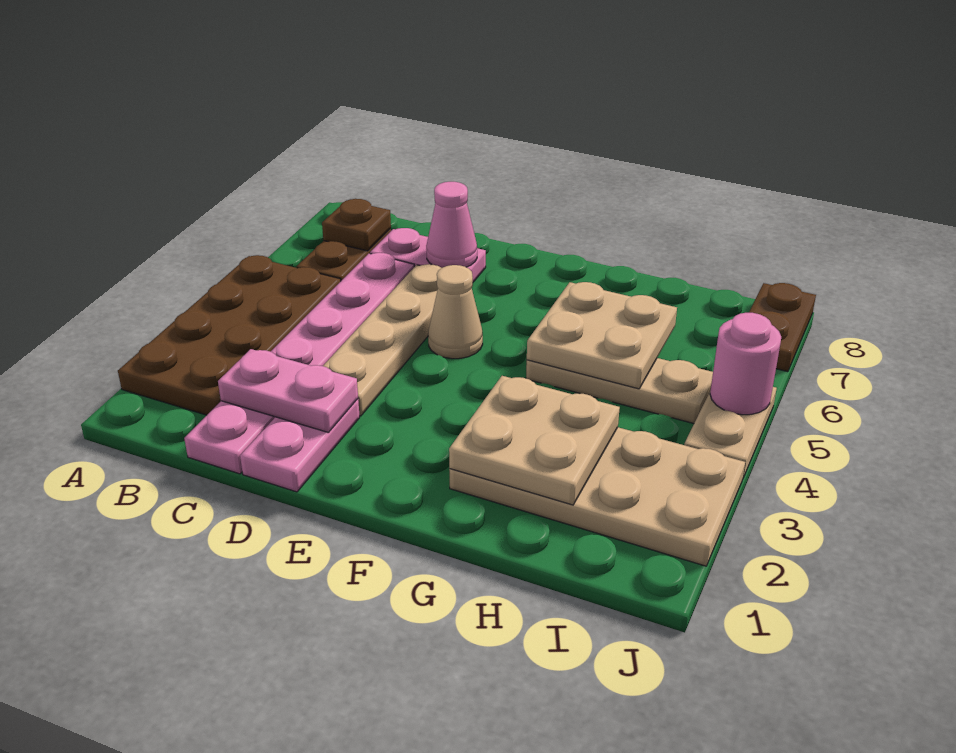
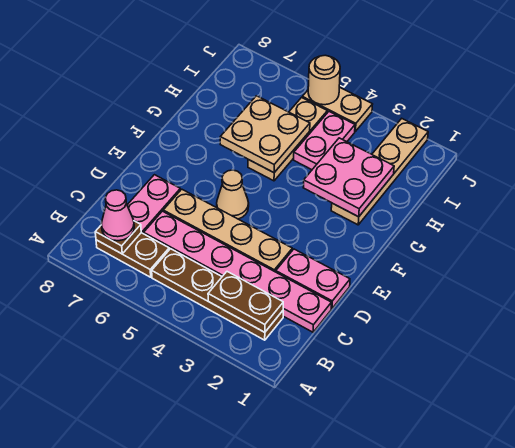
brown plate A2:B5 level 1 -> brown plate B2:B5 level 1
pink plate C2:D2 level 2 -> pink plate H4:I4 level 1
pink cone D7 level 2 -> pink cone B7 level 3
tan plate G2:J3 level 1 -> tan plate G2:J2 level 1
tan plate G2:H3 level 2 -> pink plate G2:H3 level 2
pink round brick J5 level 2 -> tan round brick J5 level 2
brown plate J7:J8 level 1 -> brown plate B2:B3 level 2

